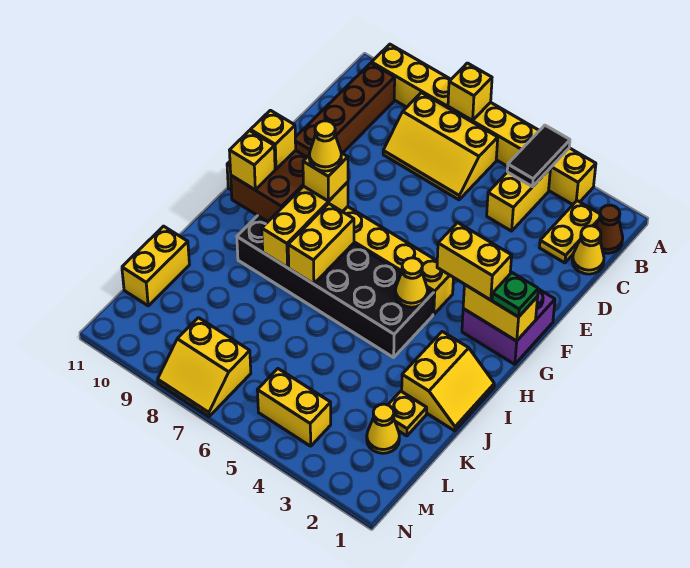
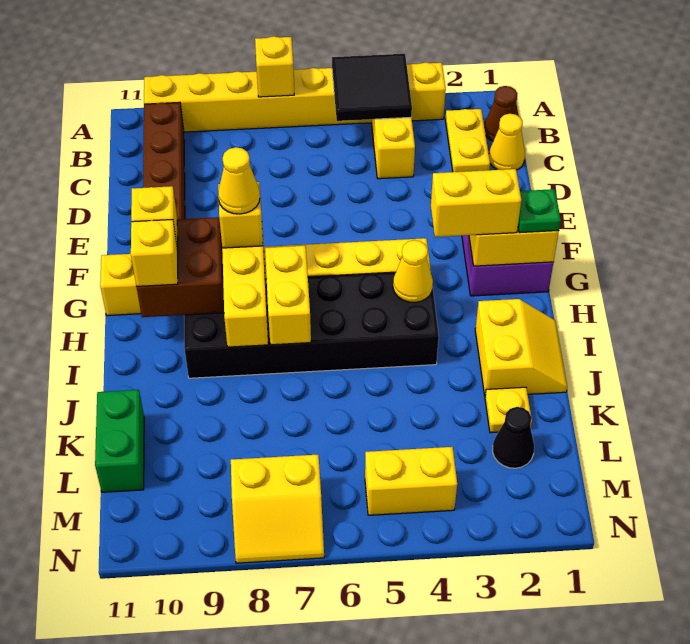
black tile A4:B4 level 2 -> black tile A4:B5 level 2
yellow slope B6:C8 level 1 top B -> none
yellow brick K11:L11 level 1 -> green brick K11:L11 level 1
yellow cone L2 level 1 -> black cone L2 level 1

